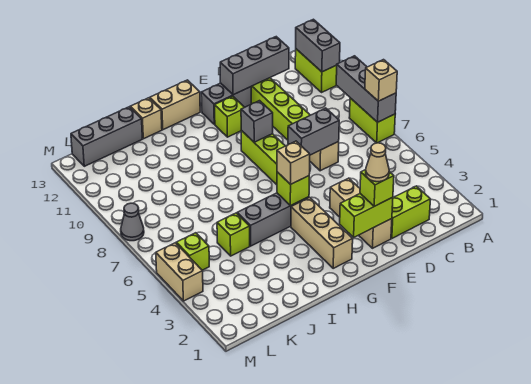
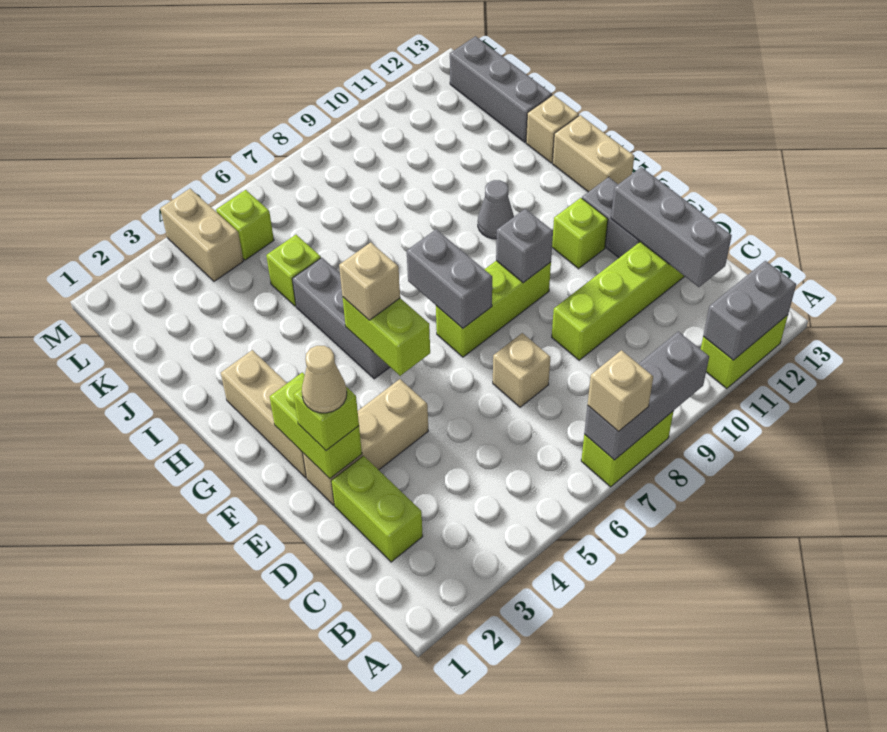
grey brick D7:E7 level 2 -> grey brick F7:G7 level 2
tan brick G2:G4 level 1 -> tan brick F2:H2 level 1
lime brick G5 level 2 -> lime brick F5:G5 level 2
tan brick M4:M5 level 1 -> tan brick L4:M4 level 1
grey cone M8 level 1 -> grey cone H10 level 1

